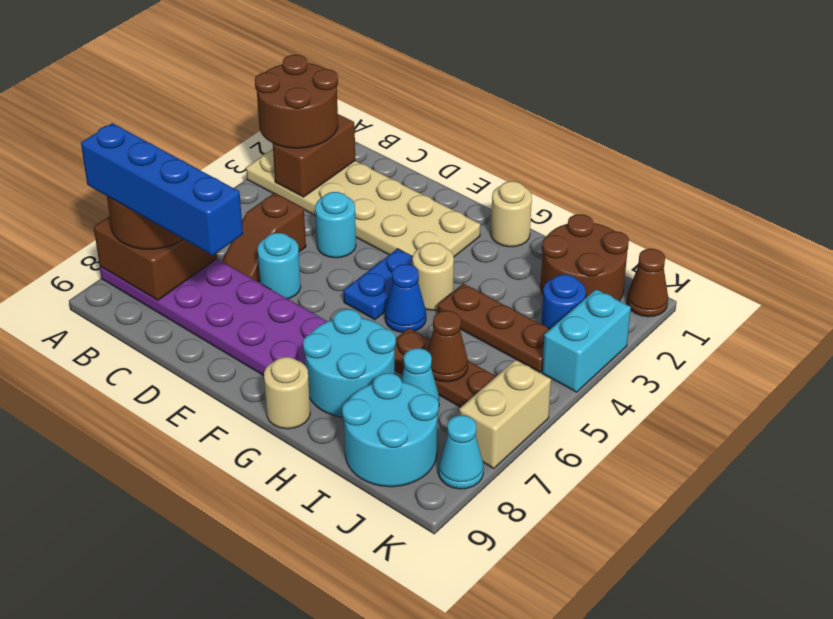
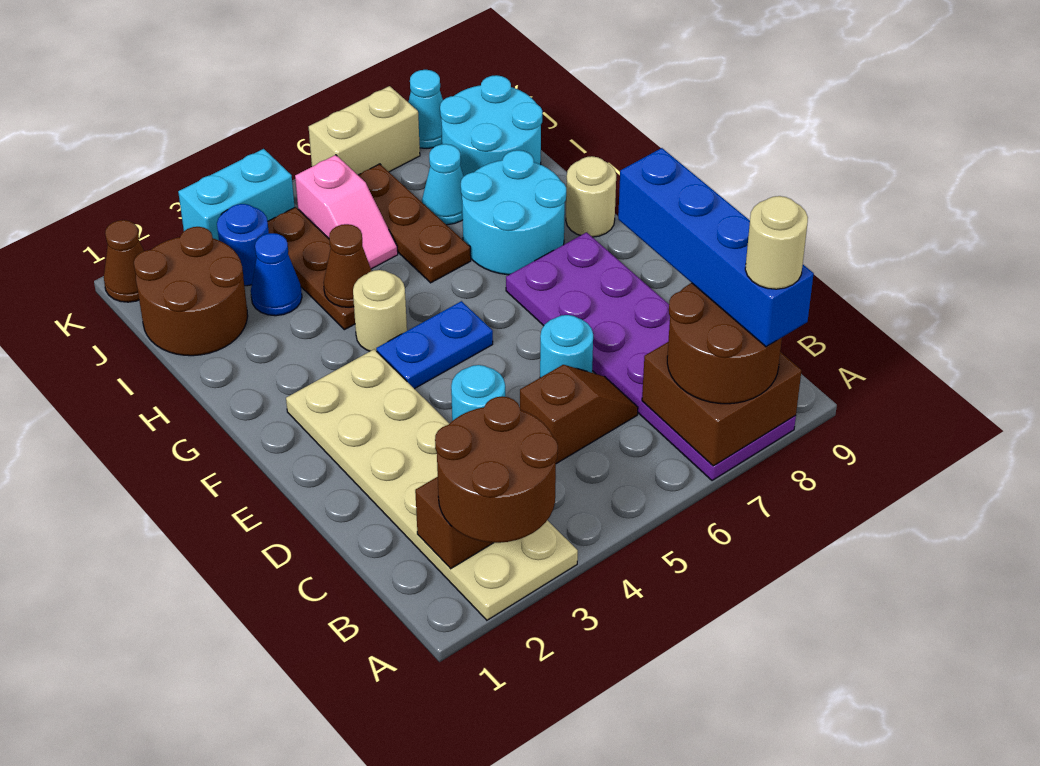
tan round brick G1 level 1 -> tan round brick A8 level 5
blue cone G5 level 1 -> blue cone I3 level 1
none -> pink slope I5:J5 level 1 top J
brown cone I6 level 2 -> brown cone H4 level 2

